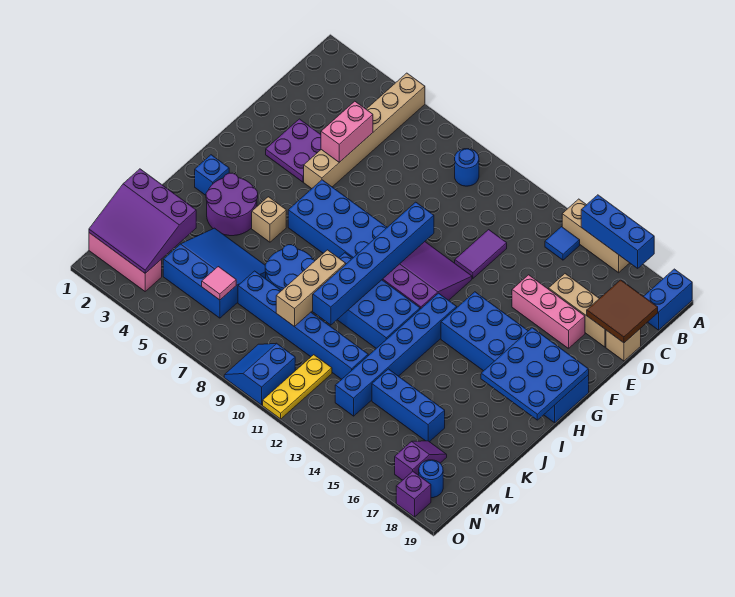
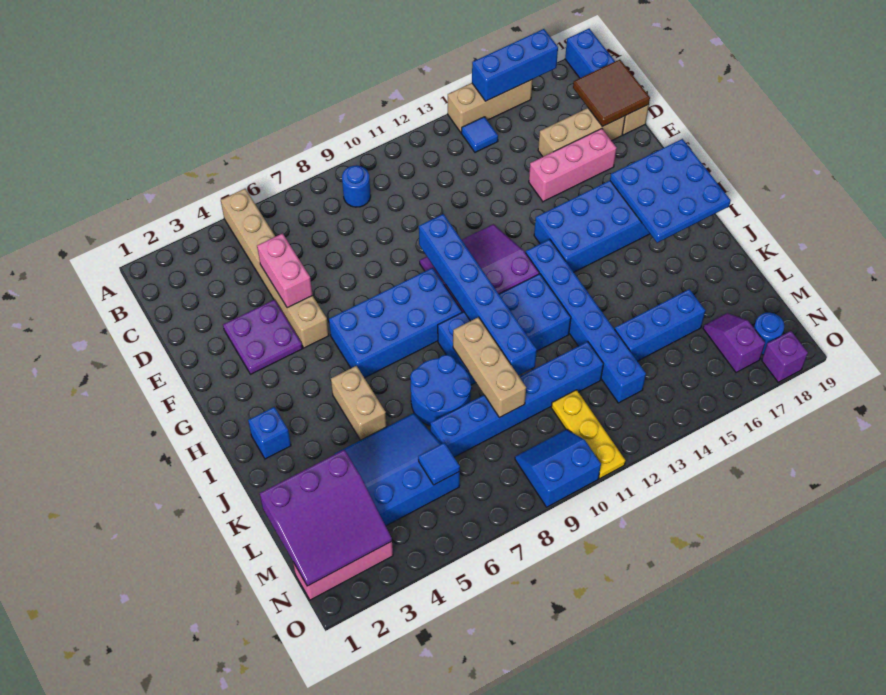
purple tile D12:E12 level 1 -> none
purple round brick I3:J4 level 1 -> none
tan brick I5 level 1 -> tan brick I5:J5 level 1
pink tile M6 level 2 -> blue tile M6 level 2
blue slope N9:O10 level 1 top 10 -> blue slope N9:O10 level 1 top O

